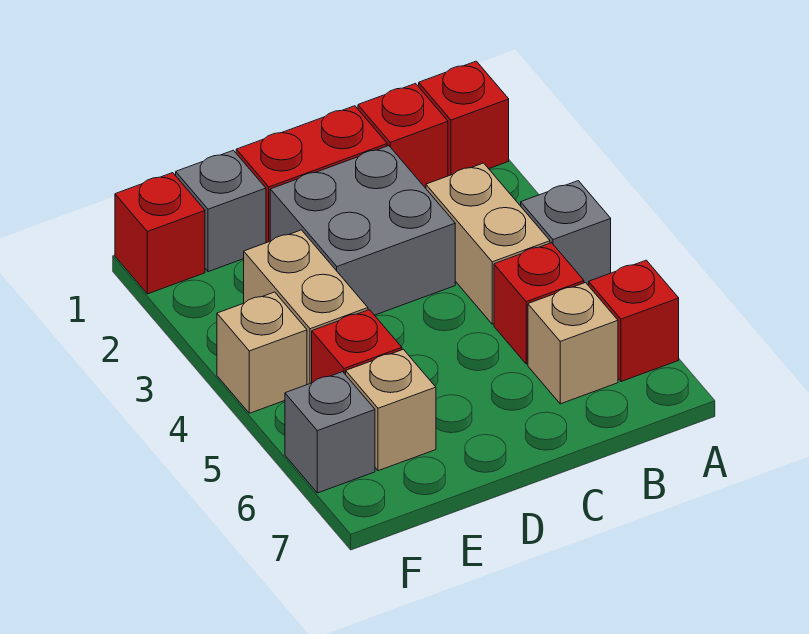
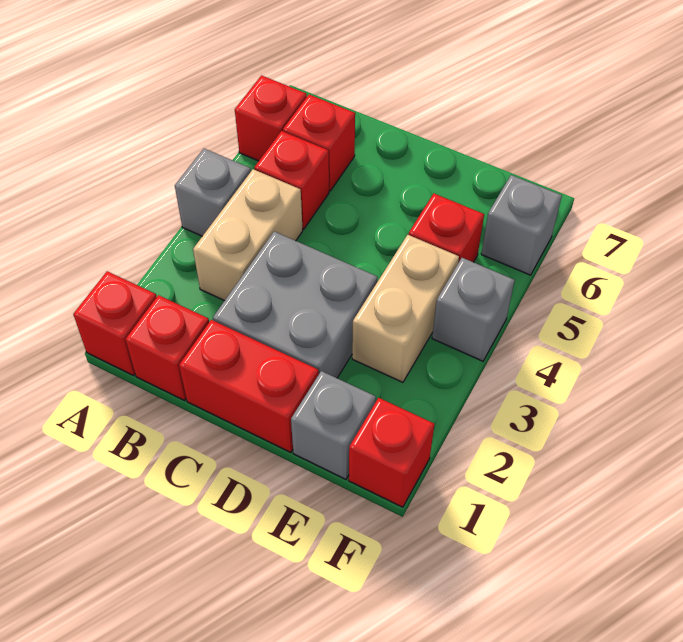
tan brick B6 level 1 -> red brick B6 level 1
tan brick E6 level 1 -> none
tan brick F4 level 1 -> grey brick F4 level 1

